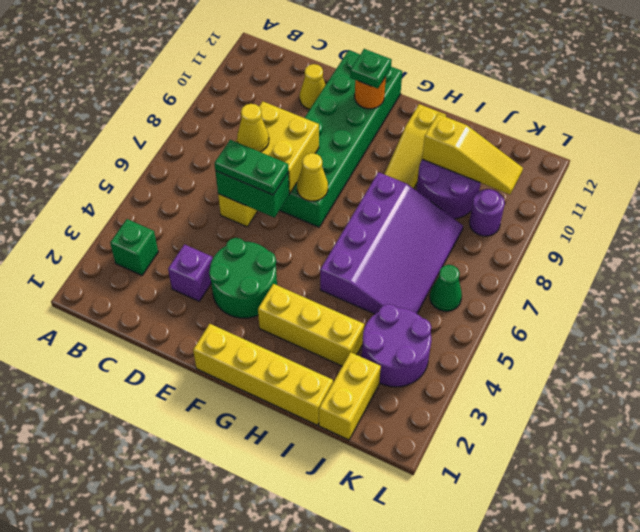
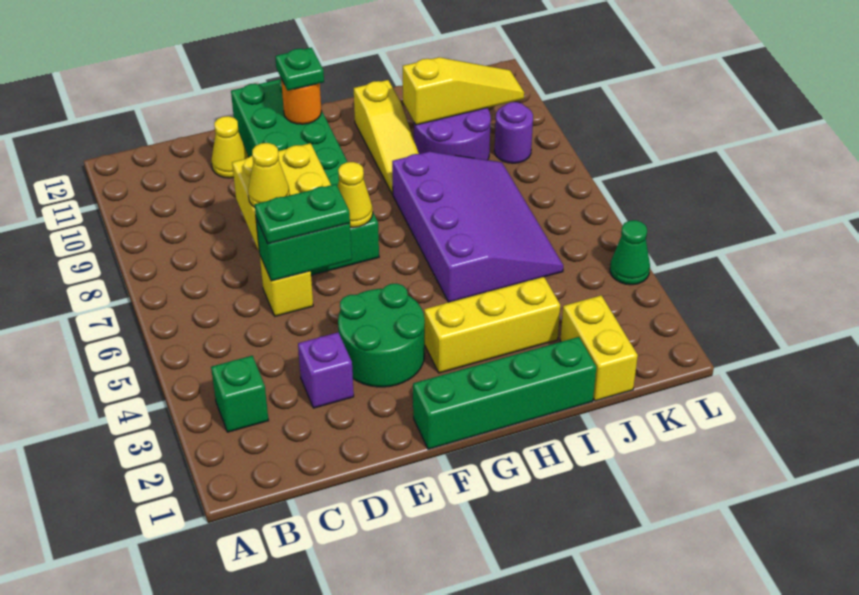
yellow brick F1:I1 level 1 -> green brick F1:I1 level 1
purple round brick J3:K4 level 1 -> none
green cone K6 level 1 -> green cone L4 level 1

